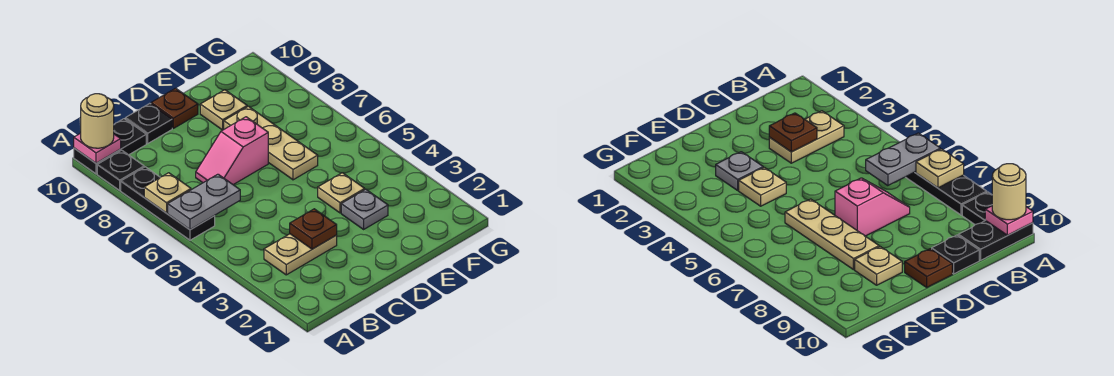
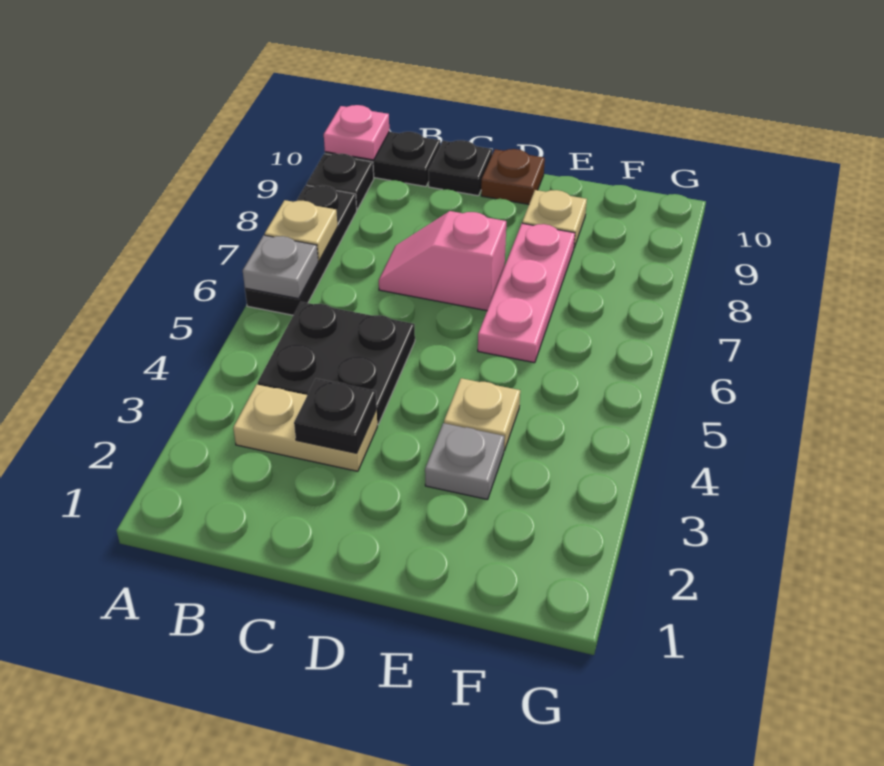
grey plate A6:B6 level 2 -> grey plate A6 level 2
tan round brick A10 level 3 -> none
none -> black plate B4:C5 level 1
brown plate C3 level 2 -> black plate C3 level 2
tan plate E6:E8 level 1 -> pink plate E6:E8 level 1

